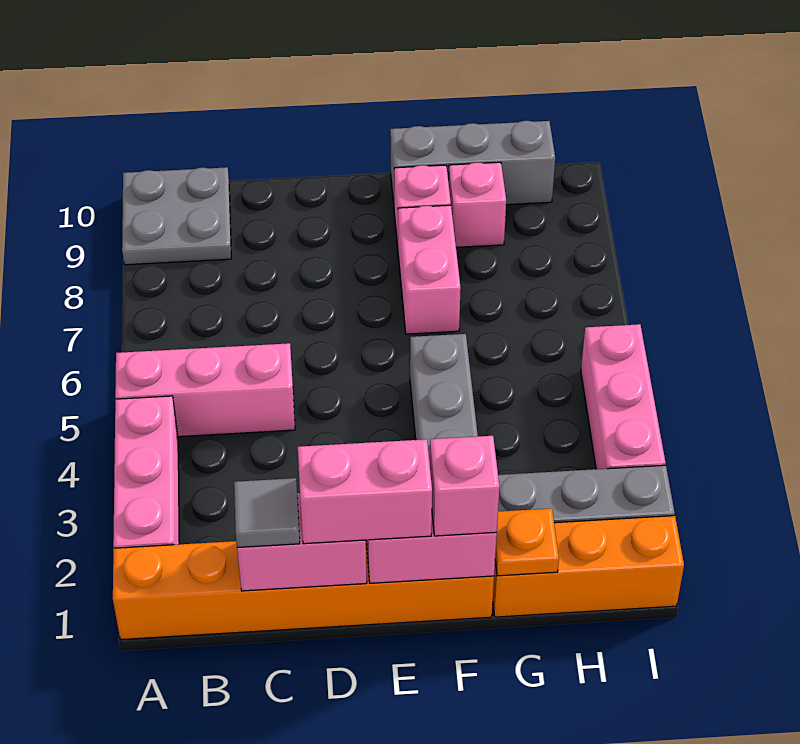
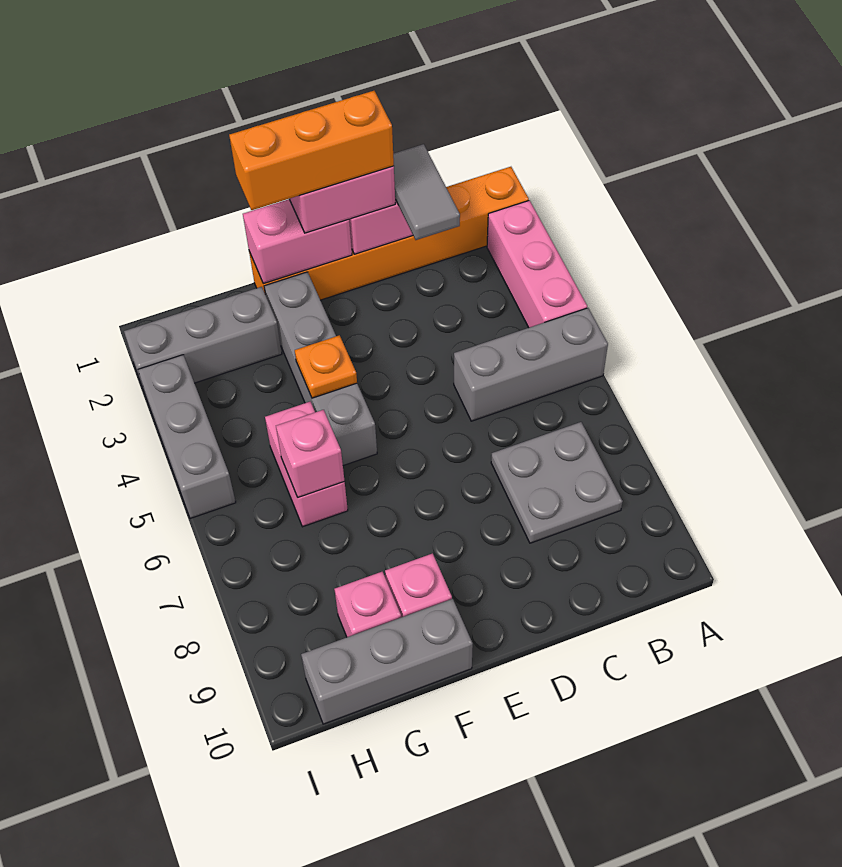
pink brick A5:C5 level 1 -> grey brick A5:C5 level 1
grey plate A9:B10 level 1 -> grey plate B7:C8 level 1
grey tile C1 level 3 -> grey tile C1:C2 level 3
pink brick F1 level 3 -> pink brick G6 level 2
pink brick F7:F8 level 1 -> pink brick G5:G6 level 1
orange brick G1:I1 level 1 -> orange brick D1:F1 level 4
orange plate G1 level 2 -> orange plate F4 level 2
pink brick I3:I5 level 1 -> grey brick I3:I5 level 1

